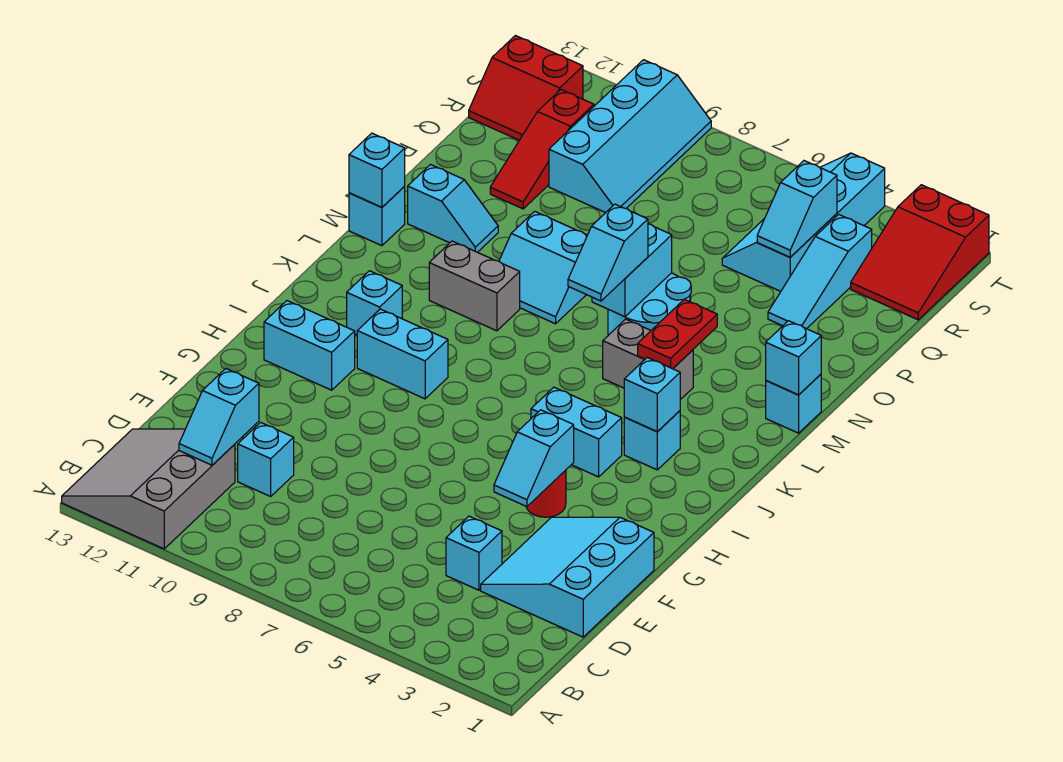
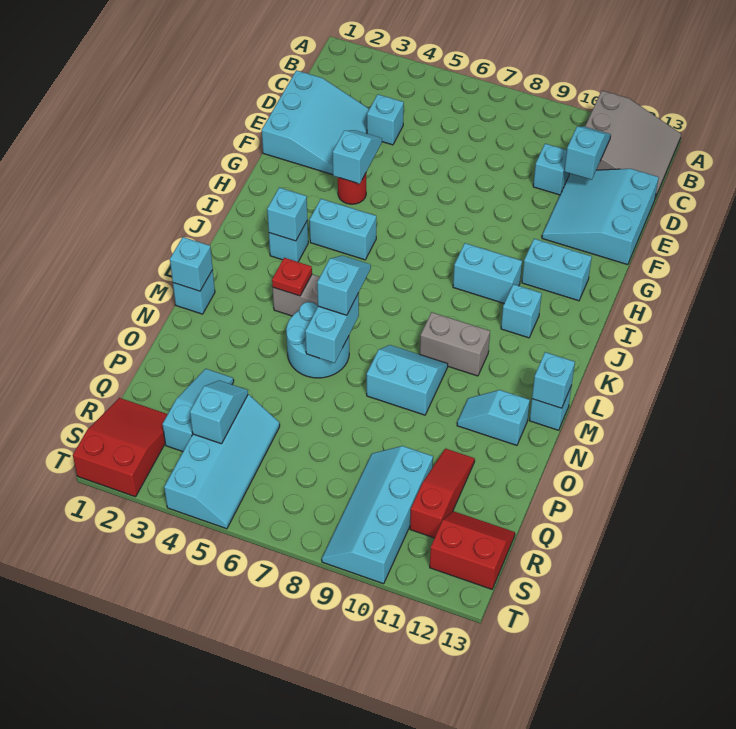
none -> cyan slope D11:F13 level 1 top 13
red plate L4:M4 level 2 -> red plate L4 level 2

